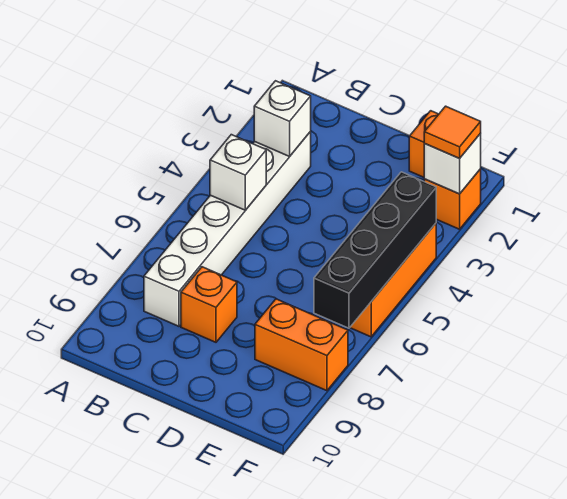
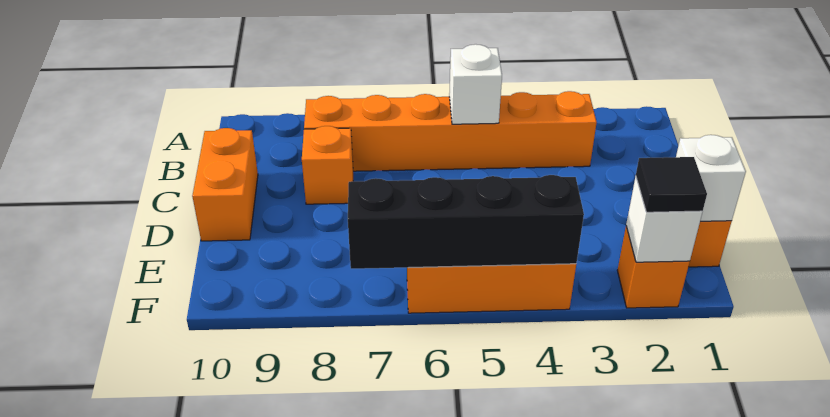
white brick B3:B8 level 1 -> orange brick B3:B8 level 1
white brick B3 level 2 -> white brick E1 level 2
orange brick E8:F8 level 1 -> orange brick C10:D10 level 1
orange tile F2 level 3 -> black tile F2 level 3

